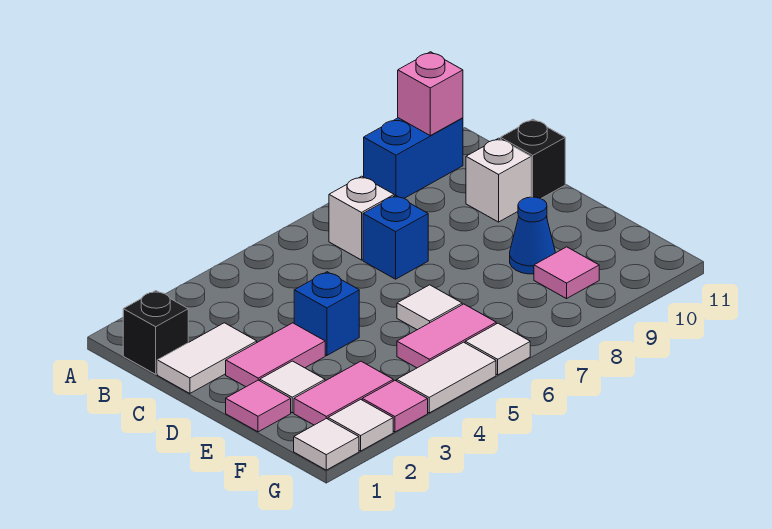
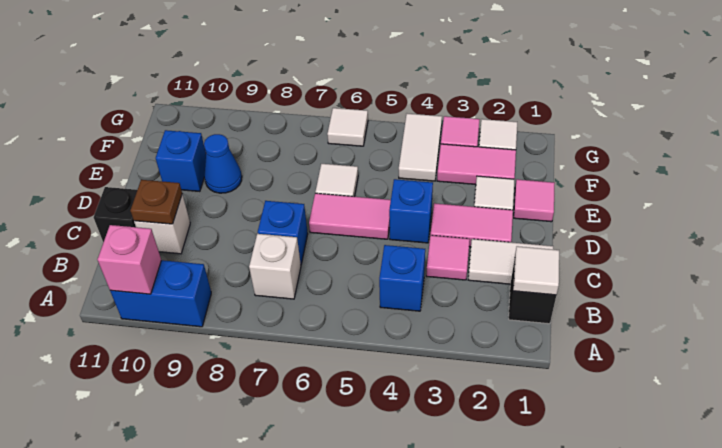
none -> blue brick B4 level 1
none -> brown plate C10 level 2
none -> blue brick E10 level 1
pink tile F5:F6 level 1 -> pink tile D5:D6 level 1
pink tile F9 level 1 -> pink tile C3 level 1
white tile G1 level 1 -> white tile B1 level 2
white tile G4:G5 level 1 -> white tile F4:G4 level 1

